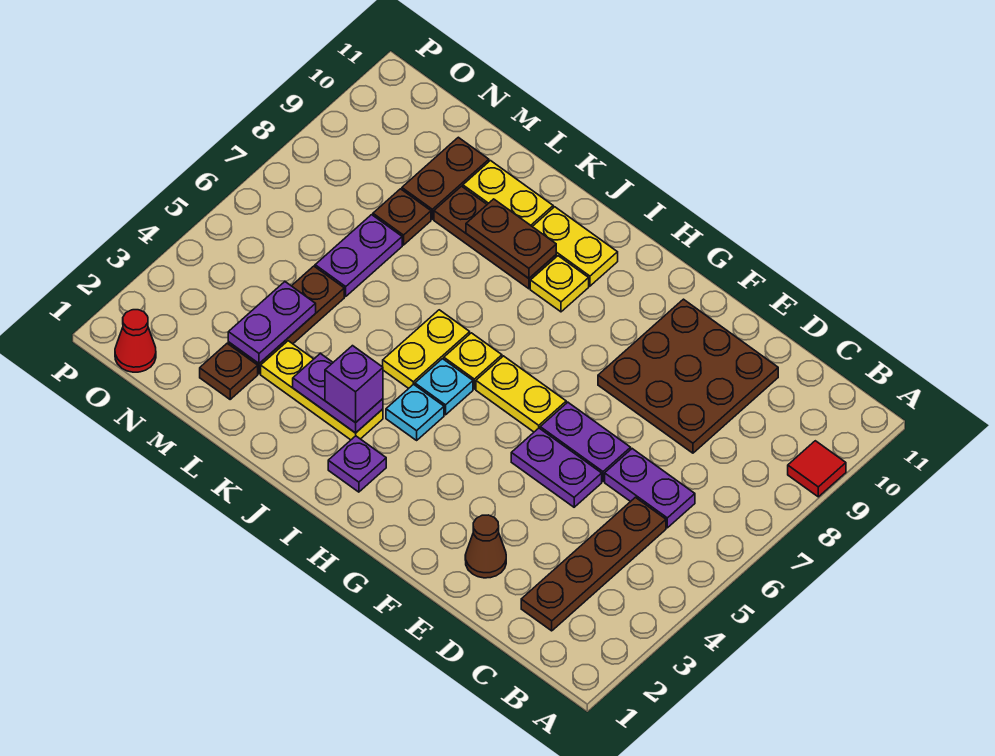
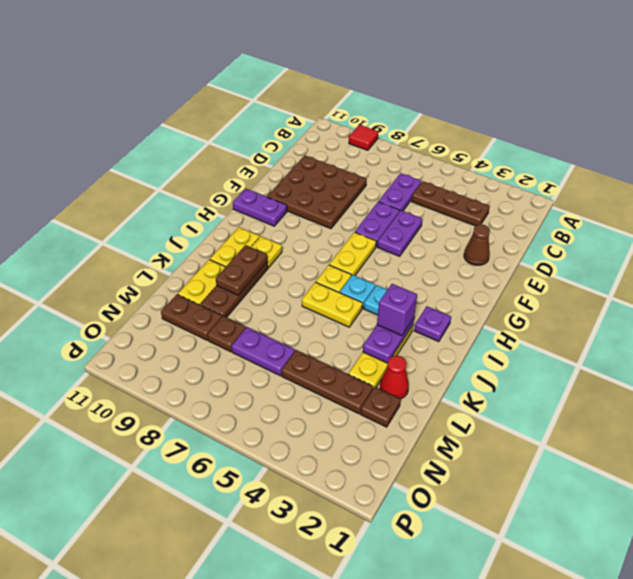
brown plate C2:C5 level 1 -> brown plate C3:C5 level 1
purple plate M3:M4 level 2 -> purple plate G10:G11 level 1
red cone O1 level 1 -> red cone L2 level 1

